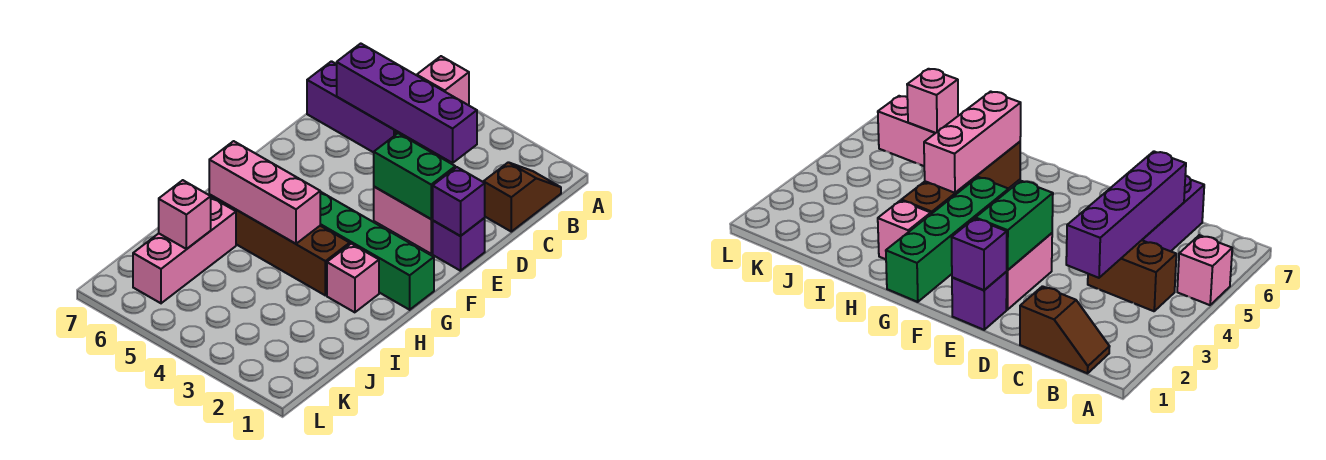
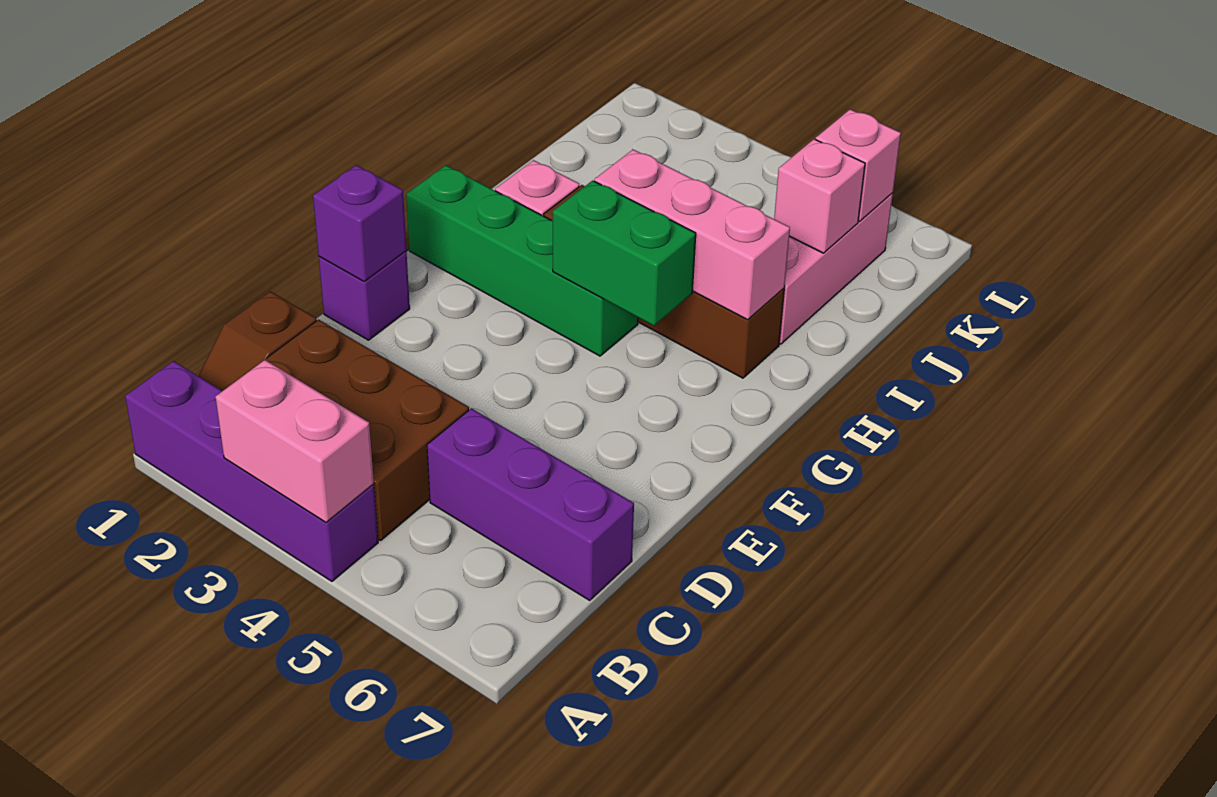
pink brick A5 level 1 -> pink brick K6 level 2
brown brick B4:C4 level 1 -> brown brick B2:C4 level 1
purple brick C3:C6 level 2 -> purple brick A1:A4 level 1
pink brick E2:E3 level 1 -> pink brick A3:A4 level 2
green brick E2:E3 level 2 -> green brick G4:G5 level 2

